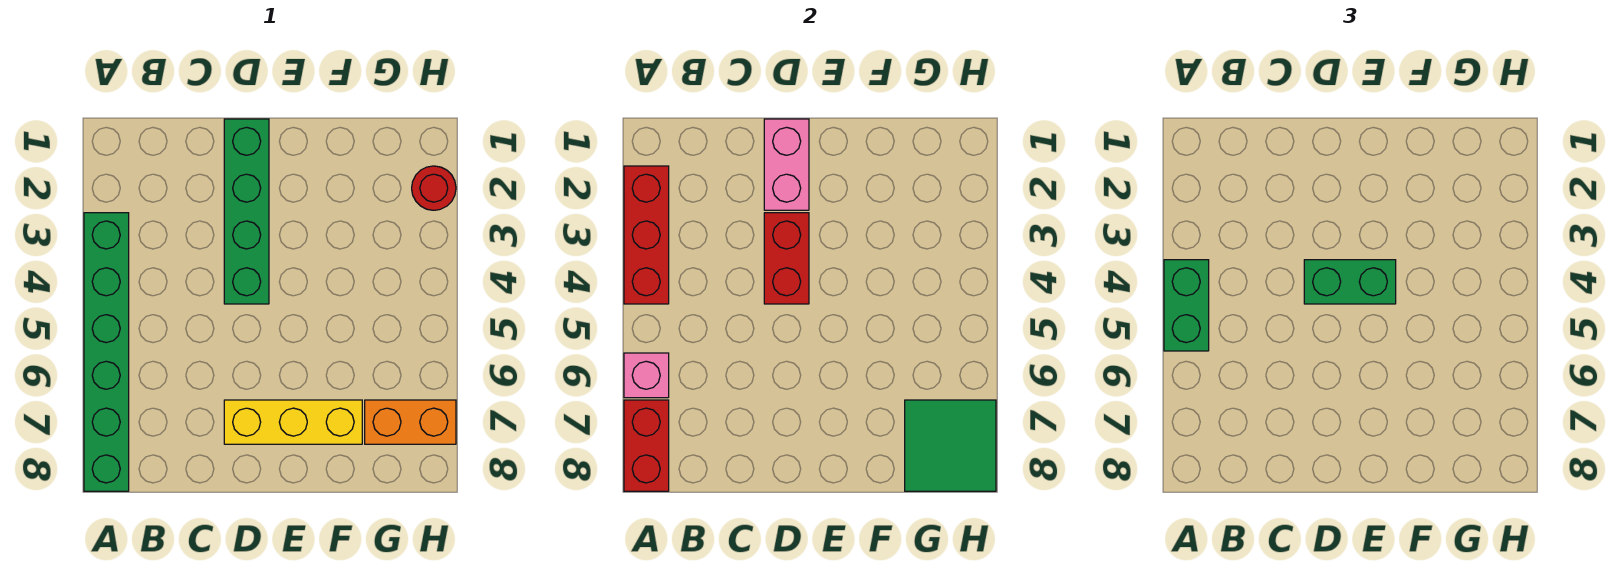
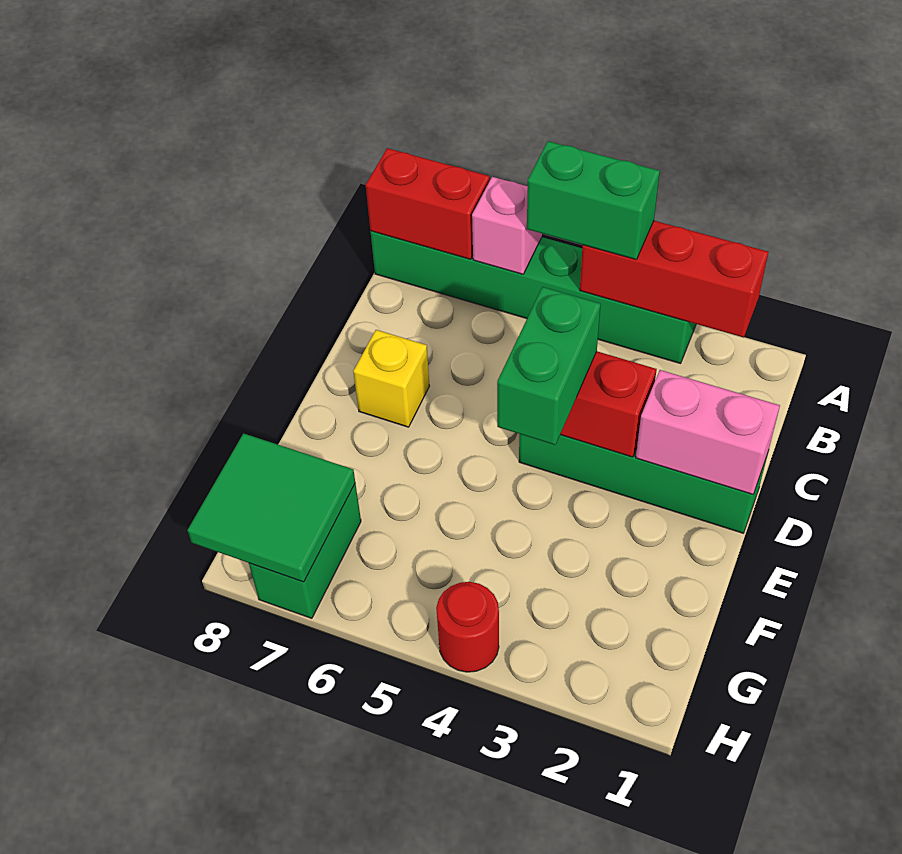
yellow brick D7:F7 level 1 -> yellow brick D7 level 1
orange brick G7:H7 level 1 -> green brick G7:H7 level 1
red round brick H2 level 1 -> red round brick H4 level 1

